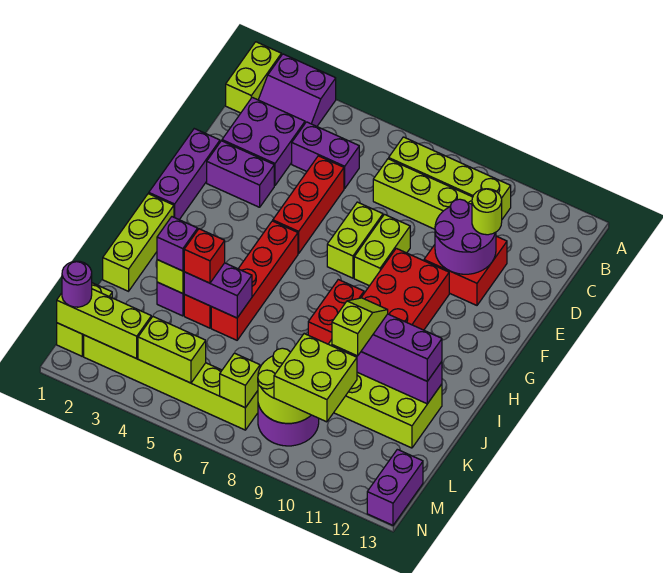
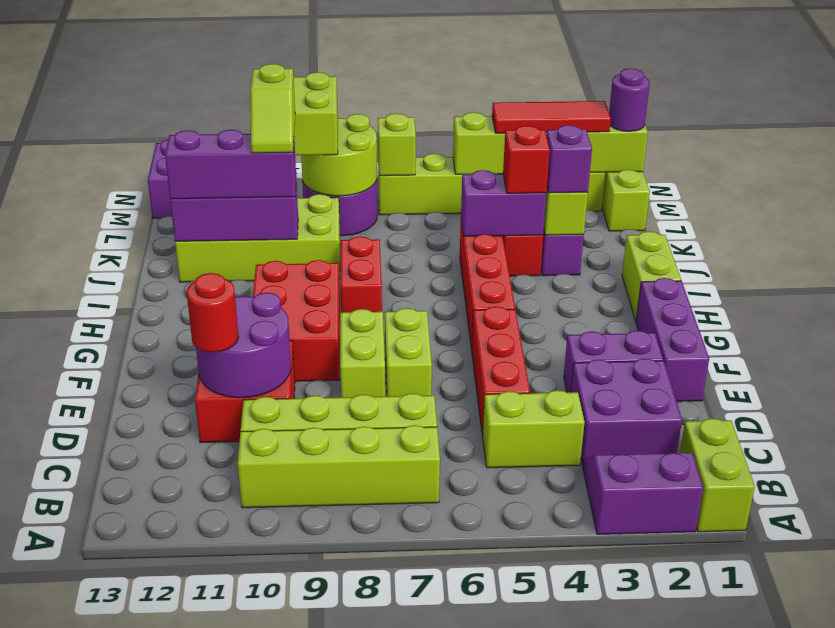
purple brick C4:C5 level 1 -> lime brick C4:C5 level 1
lime round brick D11 level 3 -> red round brick D11 level 3
lime brick H1:J1 level 1 -> lime brick H1:I1 level 1
none -> red tile M2:M4 level 3

